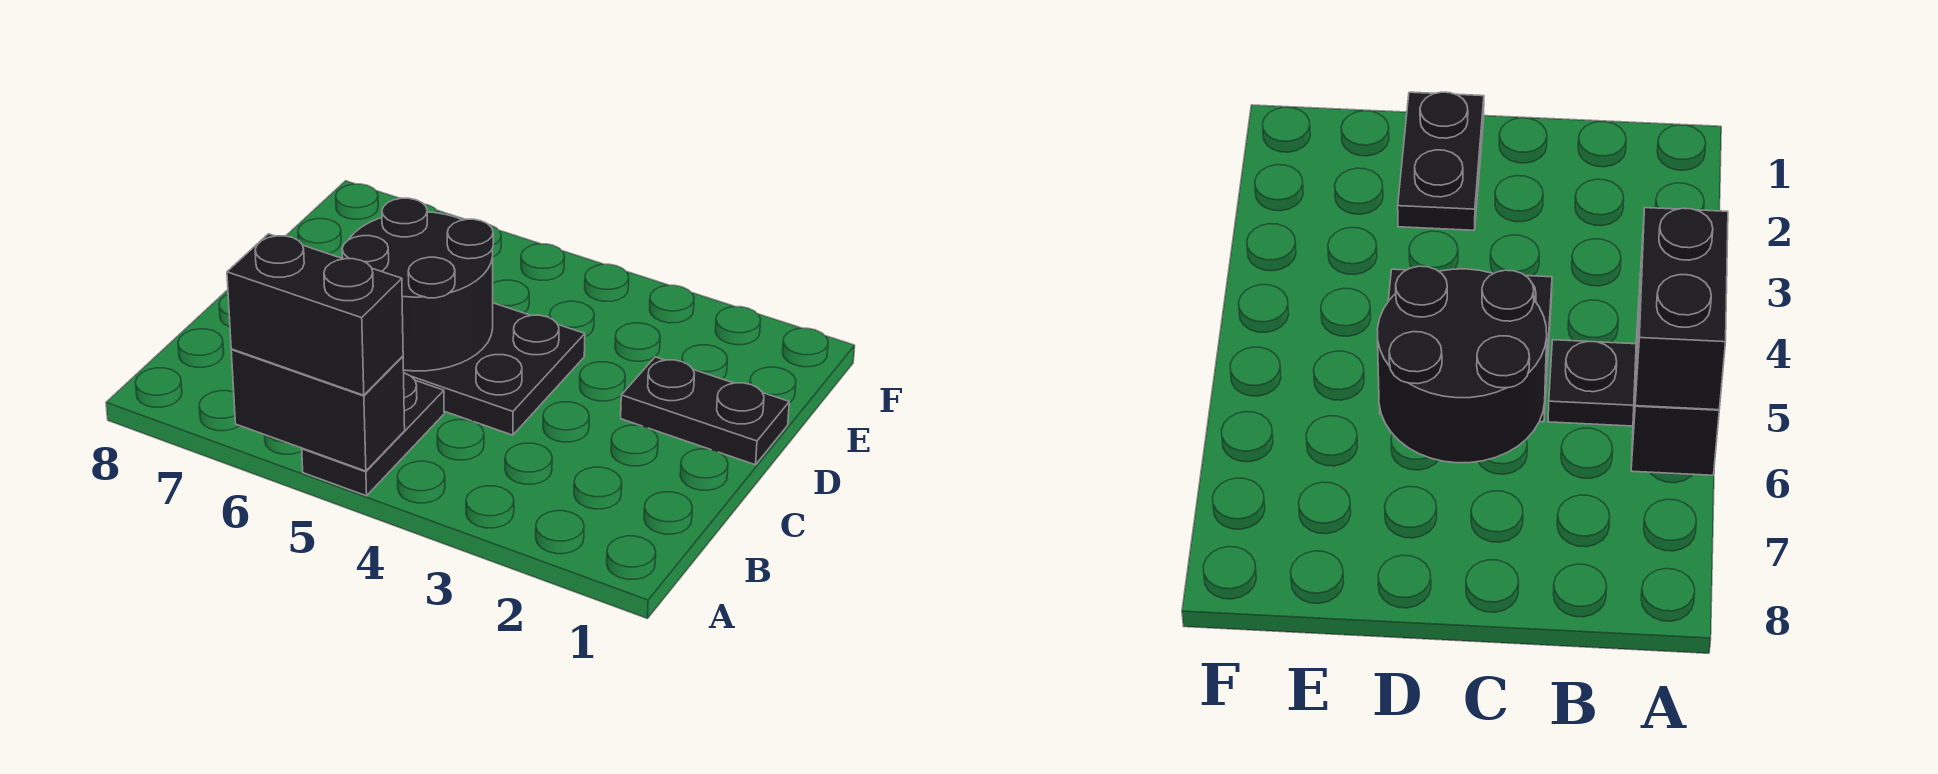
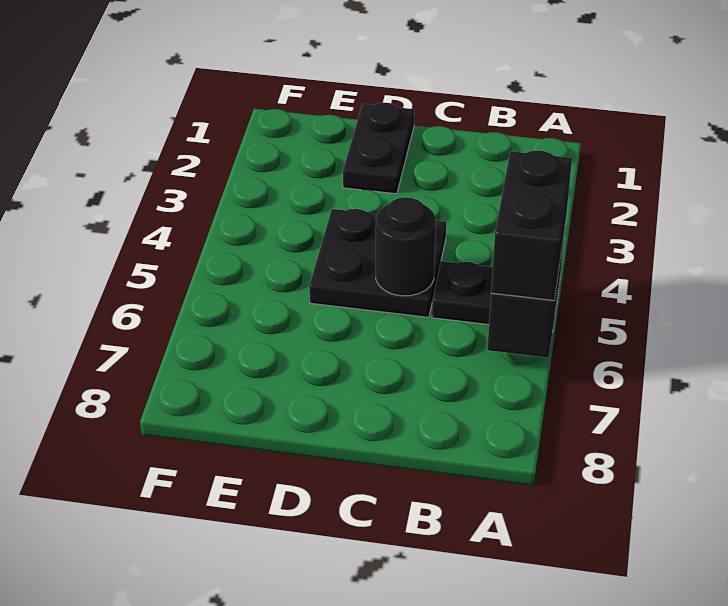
black round brick C5:D6 level 2 -> black round brick C5 level 2

